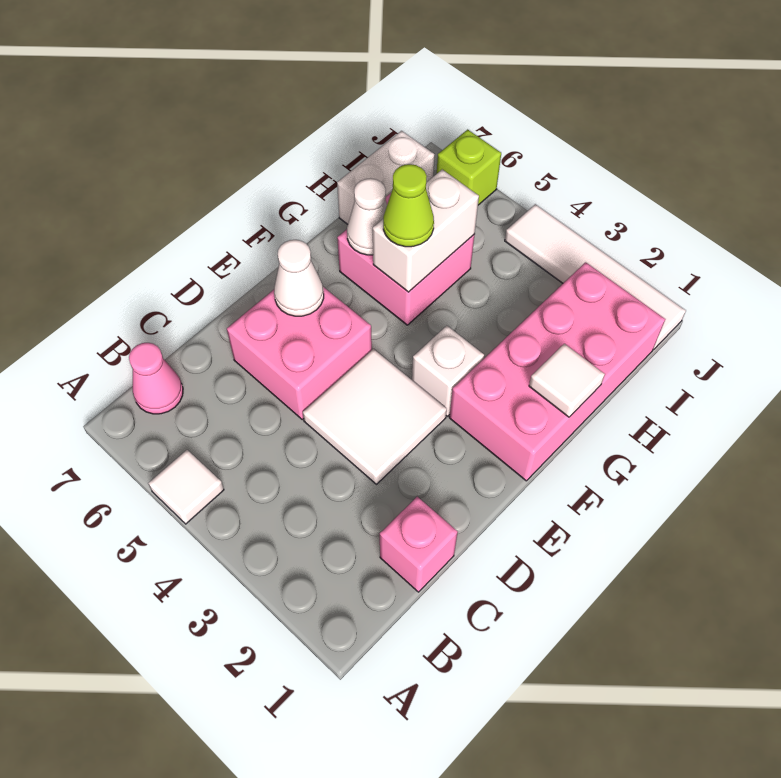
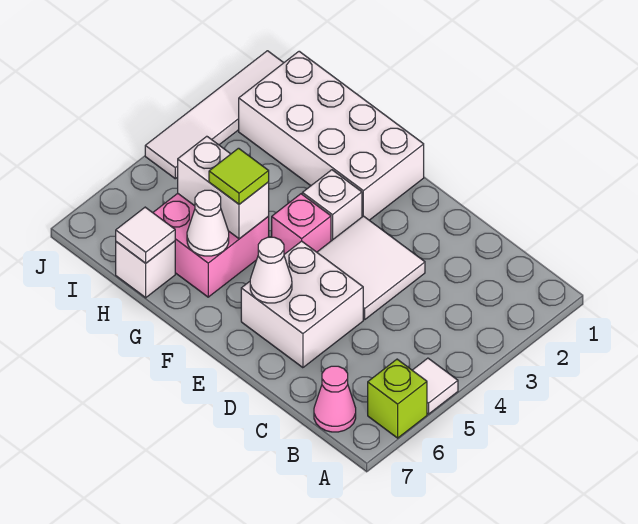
pink brick C1 level 1 -> pink brick F4 level 1
pink brick D5:E6 level 1 -> white brick D5:E6 level 1
pink brick F1:I2 level 1 -> white brick F1:I2 level 1
white tile G1 level 2 -> white tile H7 level 2
lime cone G5 level 3 -> lime tile G5 level 3
white brick H7:I7 level 1 -> white brick H7 level 1
lime brick J6 level 1 -> lime brick A6 level 1

